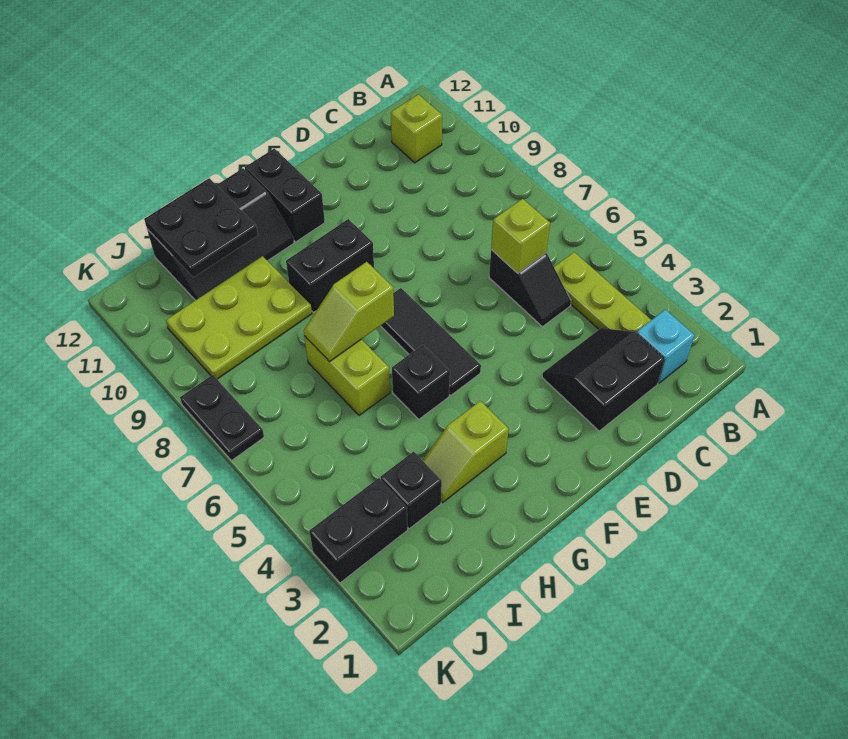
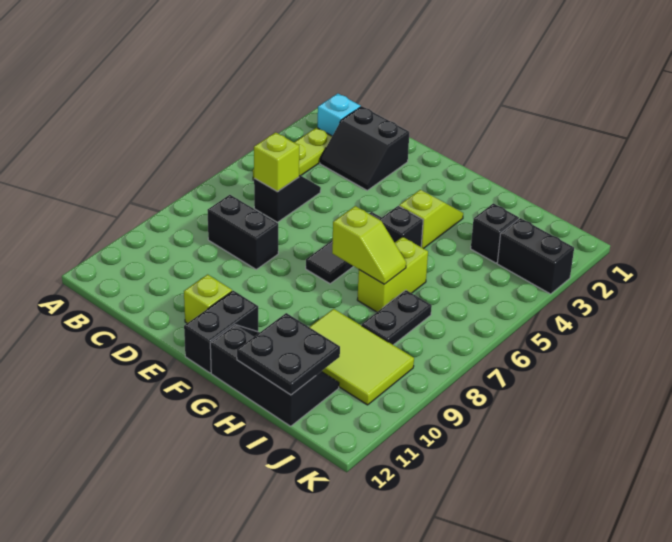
lime brick B11 level 1 -> lime brick E11 level 1
black brick F9:G9 level 1 -> black brick C8:D8 level 1
lime slope G3:H3 level 1 top G -> lime slope G3:G4 level 1 top 4
lime plate H9:J10 level 1 -> lime tile H9:J10 level 1
black plate K7:K8 level 1 -> black plate I7:I8 level 1

